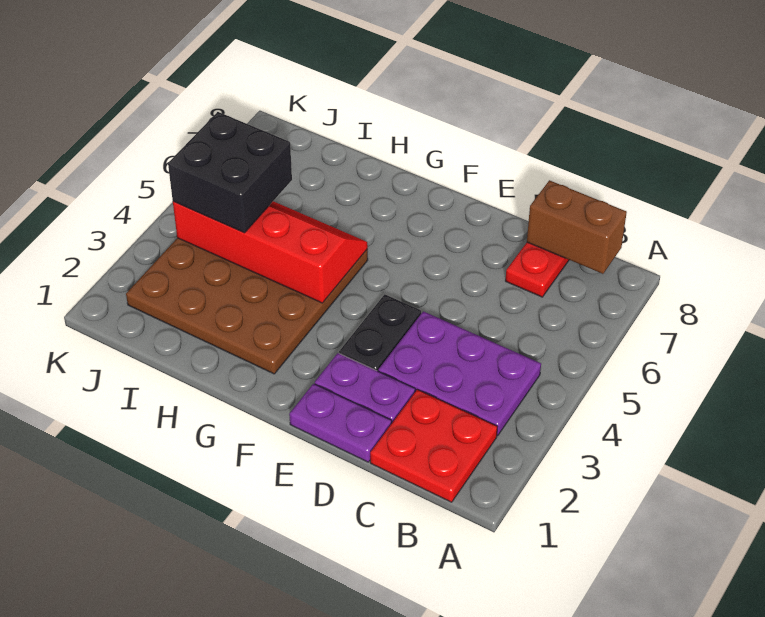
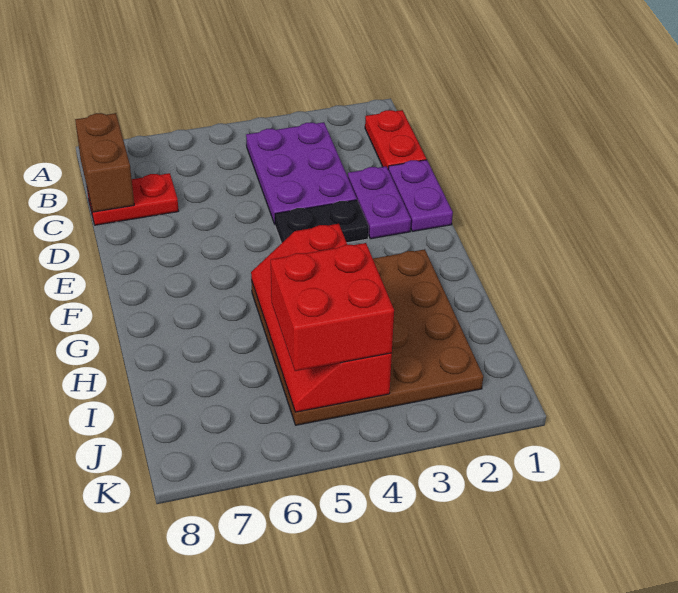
red plate B1:C2 level 1 -> red plate B1:C1 level 1
black brick I4:J5 level 3 -> red brick I4:J5 level 3

